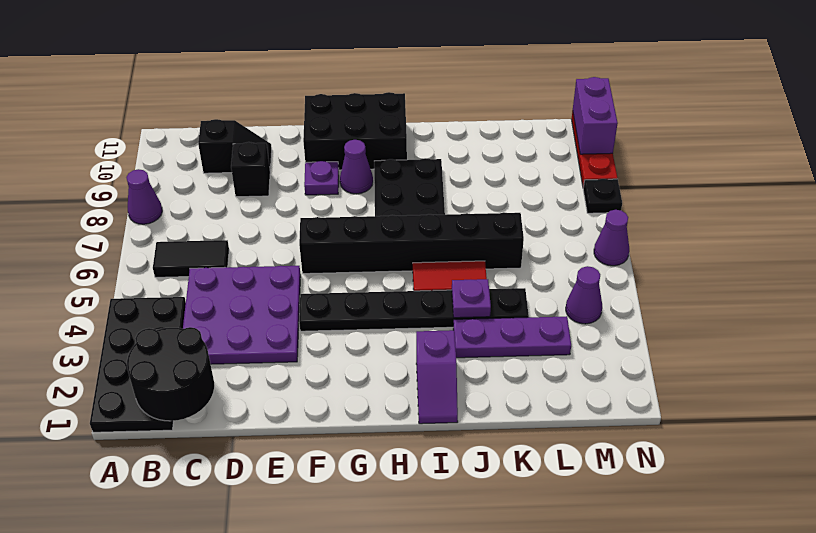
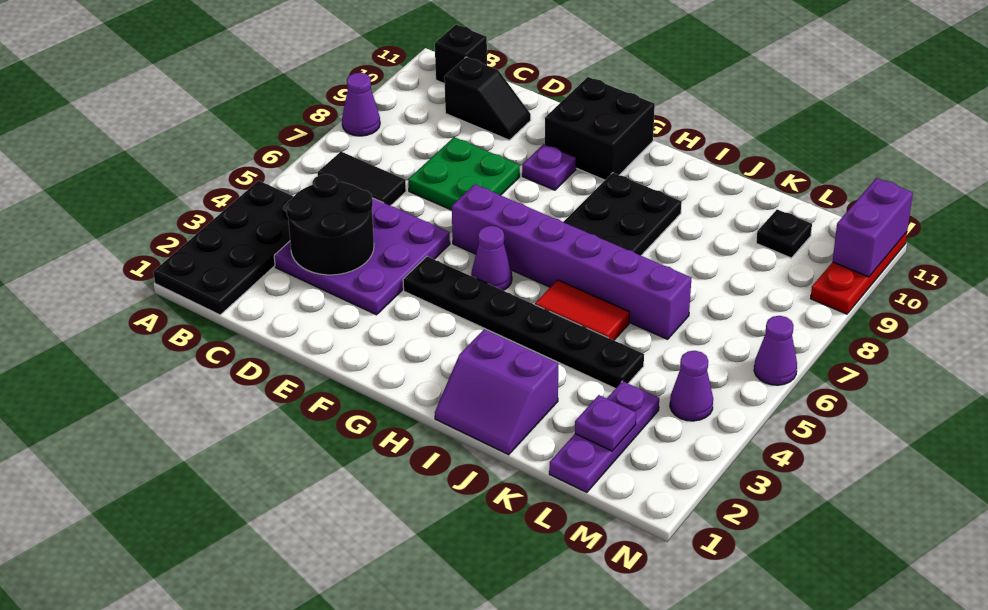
black round brick B1:C2 level 2 -> black round brick C3:D4 level 2
none -> green plate D7:E8 level 1
black brick D9 level 1 -> black brick B11 level 1
black brick F6:K6 level 1 -> purple brick F6:K6 level 1
black brick F10:H11 level 1 -> black brick F10:G11 level 1
purple cone G9 level 1 -> purple cone G5 level 1
purple slope I1:I2 level 1 top 2 -> purple slope I1:J2 level 1 top 2
purple plate J3:L3 level 1 -> purple plate L1:L3 level 1
purple plate J4 level 2 -> purple plate L2 level 2
black plate N8 level 1 -> black plate L10 level 1

